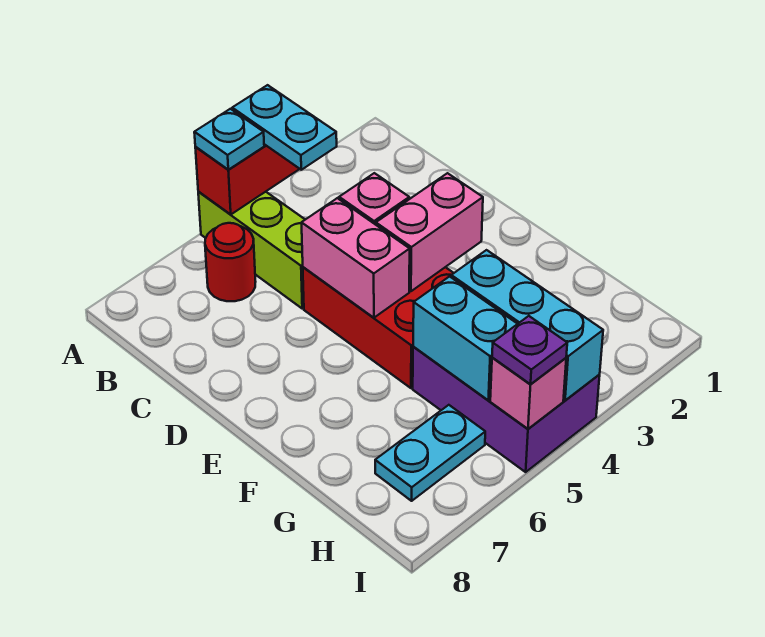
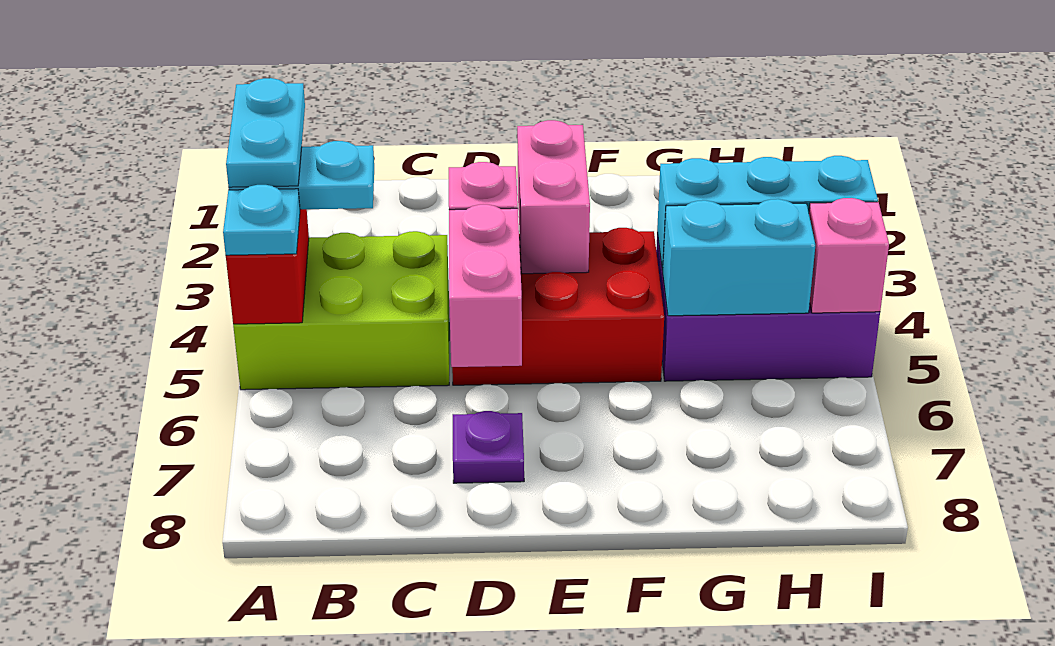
lime brick A5:C5 level 1 -> lime brick A4:C5 level 1
red round brick B6 level 1 -> none
pink brick D5:E5 level 2 -> pink brick D5:D6 level 2
cyan plate H6:H7 level 1 -> cyan plate A3:A4 level 4
purple plate I5 level 3 -> purple plate D7 level 1

